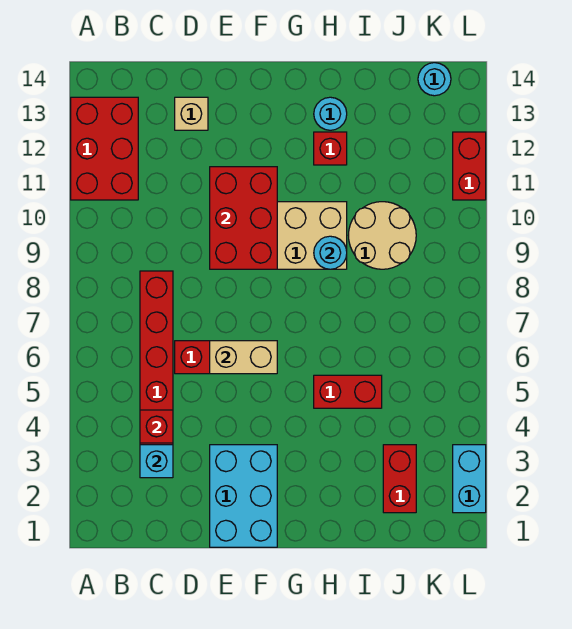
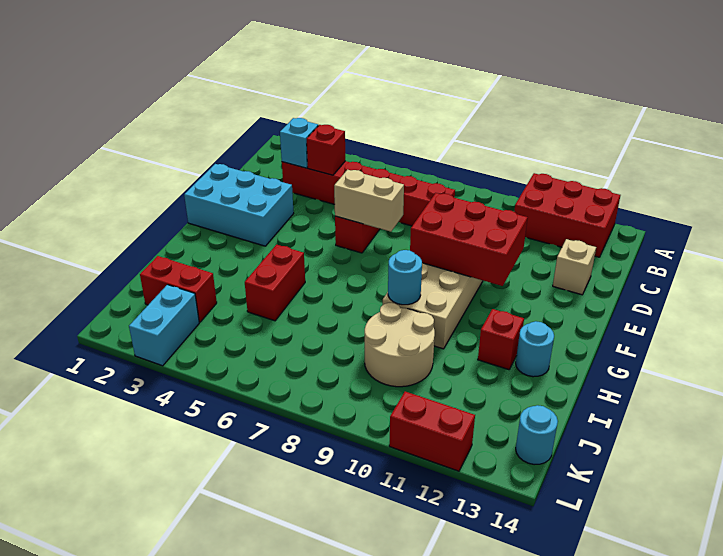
tan brick E6:F6 level 2 -> tan brick E6:E7 level 2
cyan brick L2:L3 level 1 -> cyan brick K3:L3 level 1

